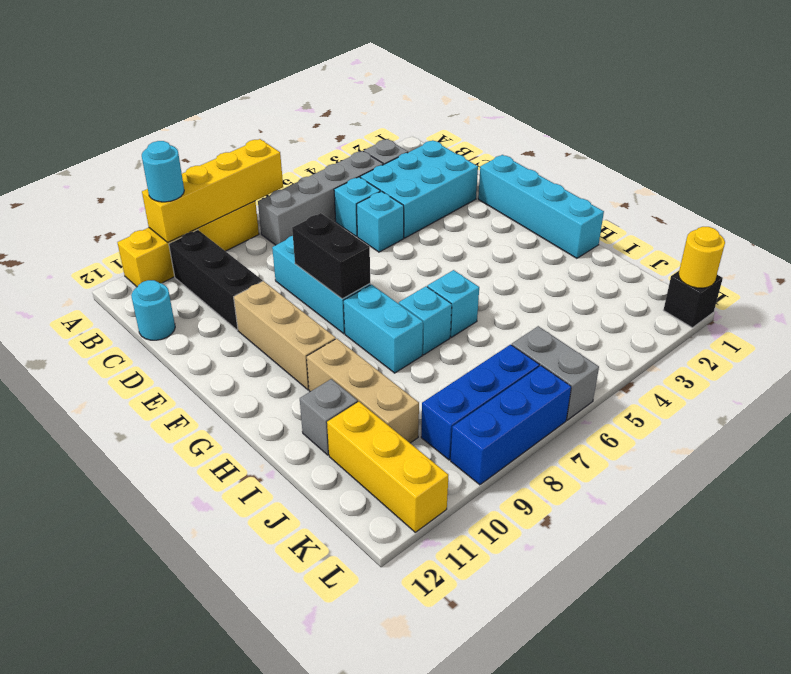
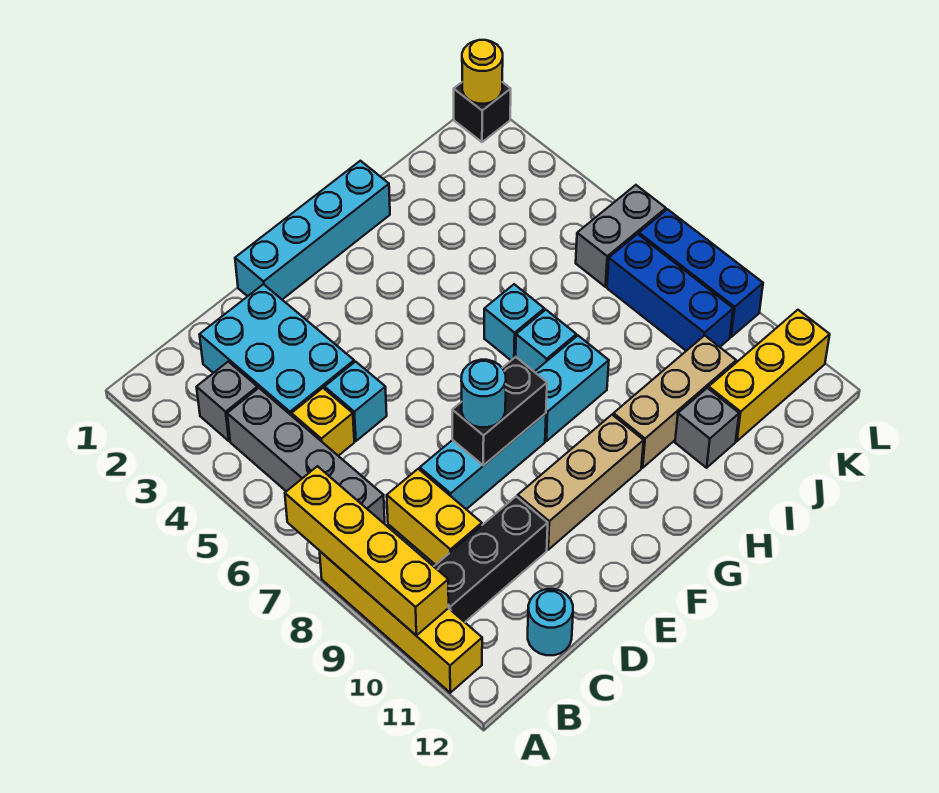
cyan round brick A10 level 3 -> cyan round brick E8 level 3
cyan brick C5 level 1 -> yellow brick C5 level 1
none -> yellow brick C8:C9 level 1

